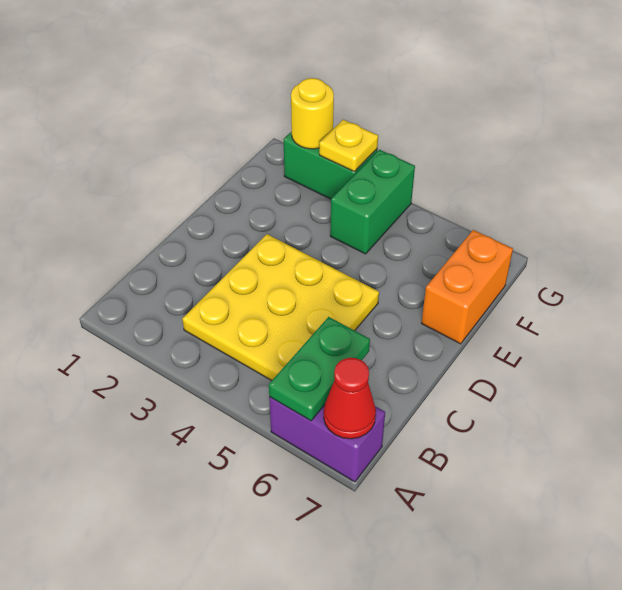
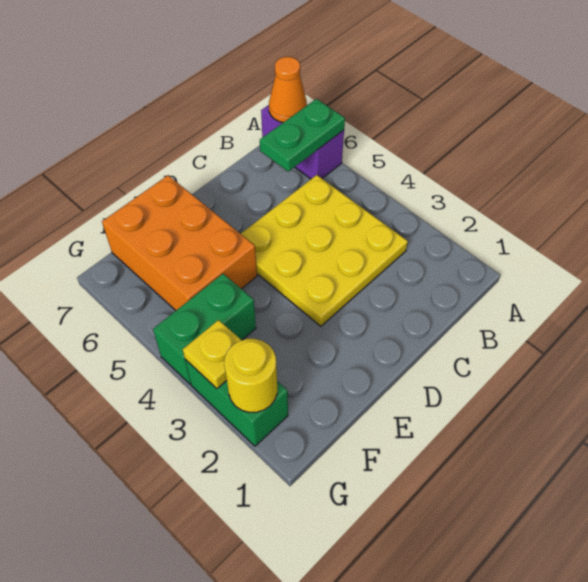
red cone A7 level 2 -> orange cone A7 level 2
orange brick E7:F7 level 1 -> orange brick E5:F7 level 1

